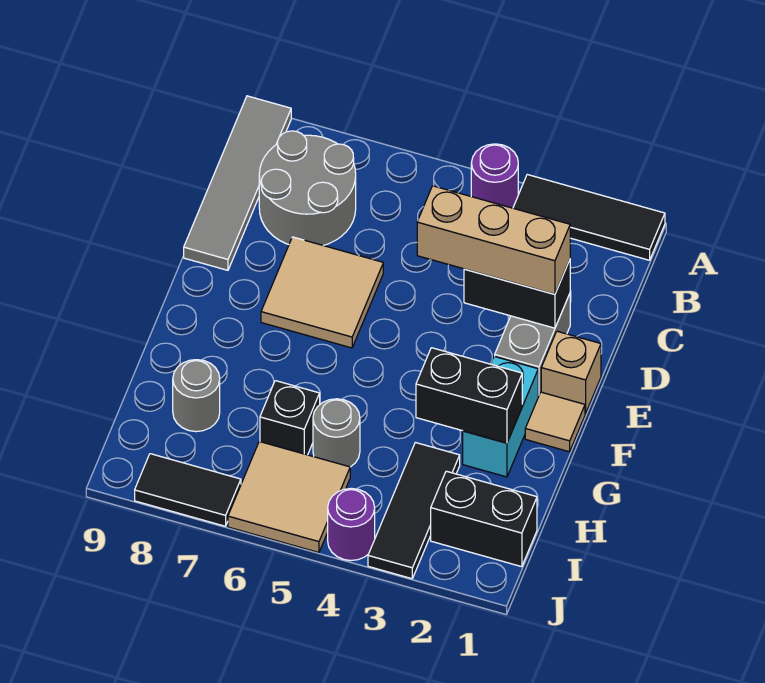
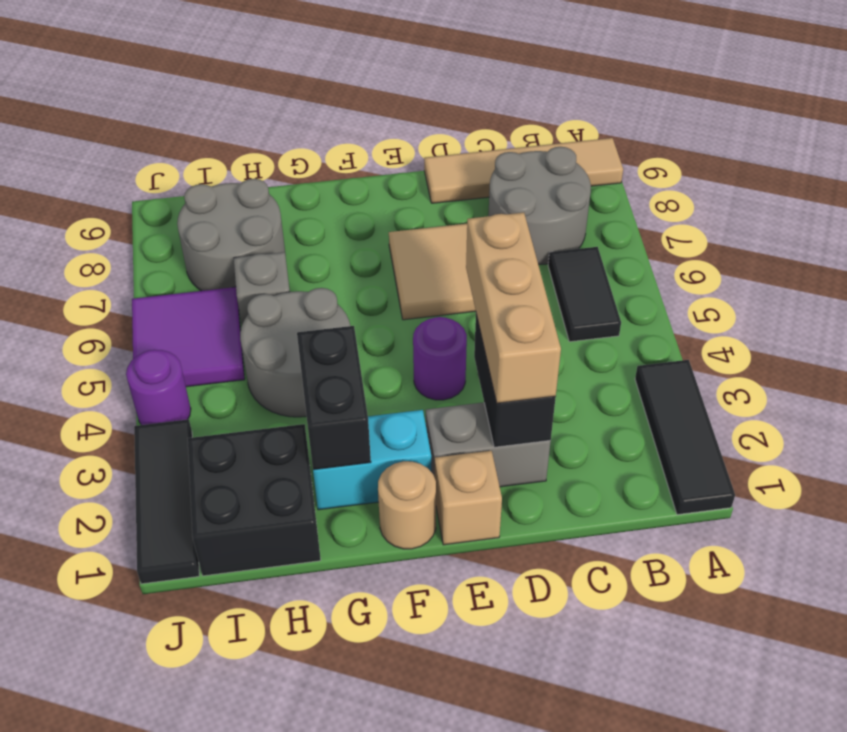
purple round brick A4 level 1 -> purple round brick E4 level 1
grey tile A9:D9 level 1 -> tan tile A9:D9 level 1
tan tile F1 level 1 -> tan round brick F1 level 1
black tile H3:J3 level 1 -> black tile J1:J3 level 1
grey round brick H5 level 1 -> grey round brick G4:H5 level 1
black brick H6 level 1 -> grey brick H6 level 1
grey round brick H8 level 1 -> grey round brick H7:I8 level 1
black brick I1:I2 level 1 -> black brick H1:I2 level 1
tan tile I5:J6 level 1 -> purple tile I5:J6 level 1
black tile J7:J8 level 1 -> black tile B5:B6 level 1

